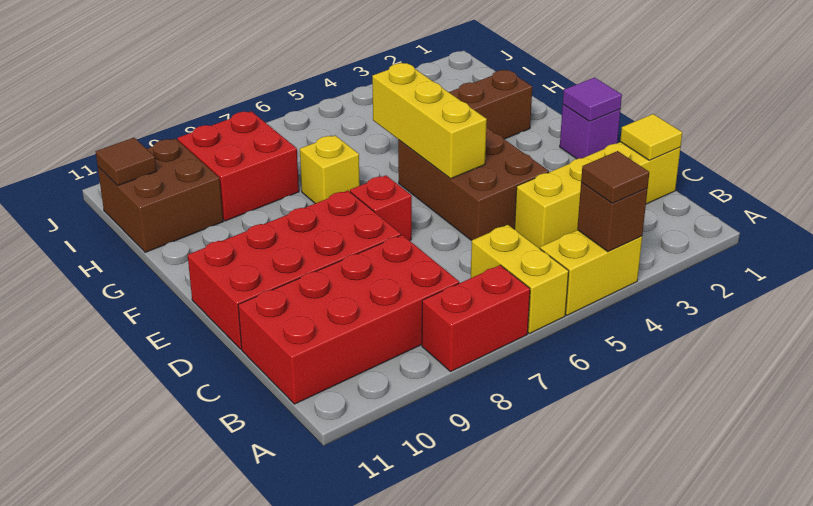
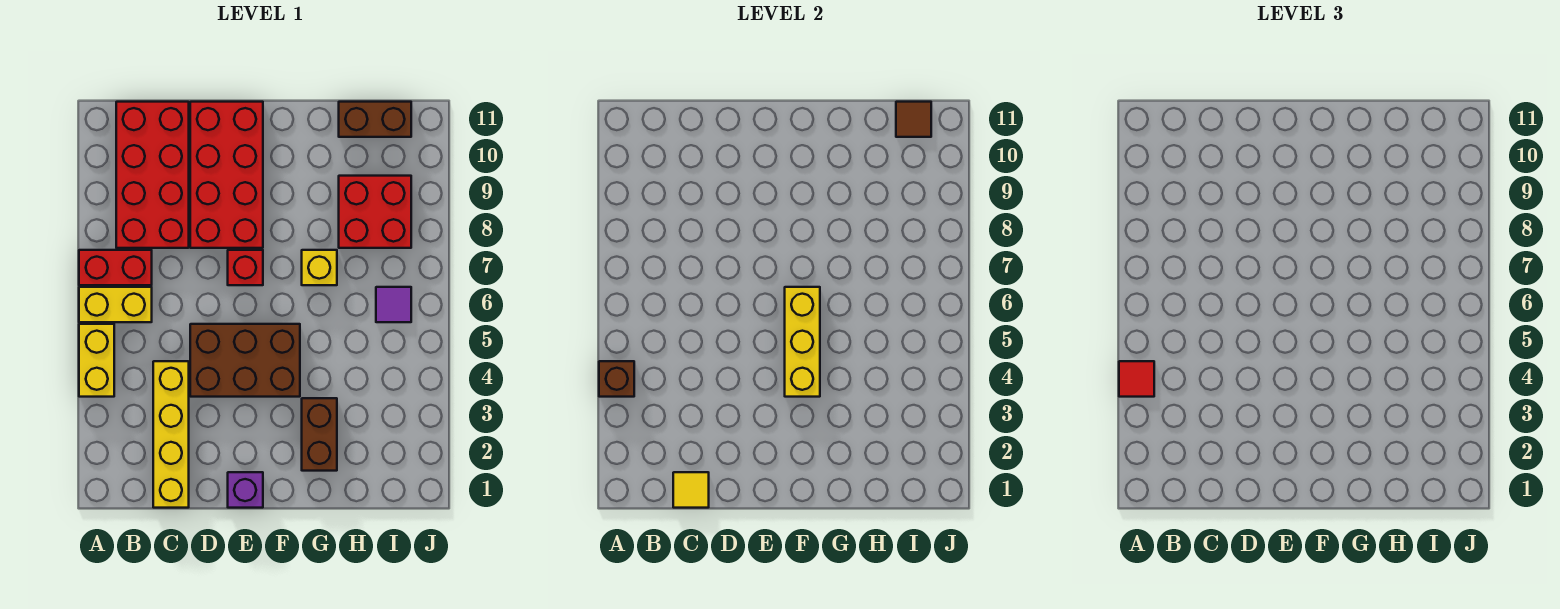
brown tile A4 level 3 -> red tile A4 level 3
red brick A7:A8 level 1 -> red brick A7:B7 level 1
purple tile E1 level 2 -> purple tile I6 level 1
yellow brick E5:G5 level 2 -> yellow brick F4:F6 level 2
brown brick H10:I11 level 1 -> brown brick H11:I11 level 1

